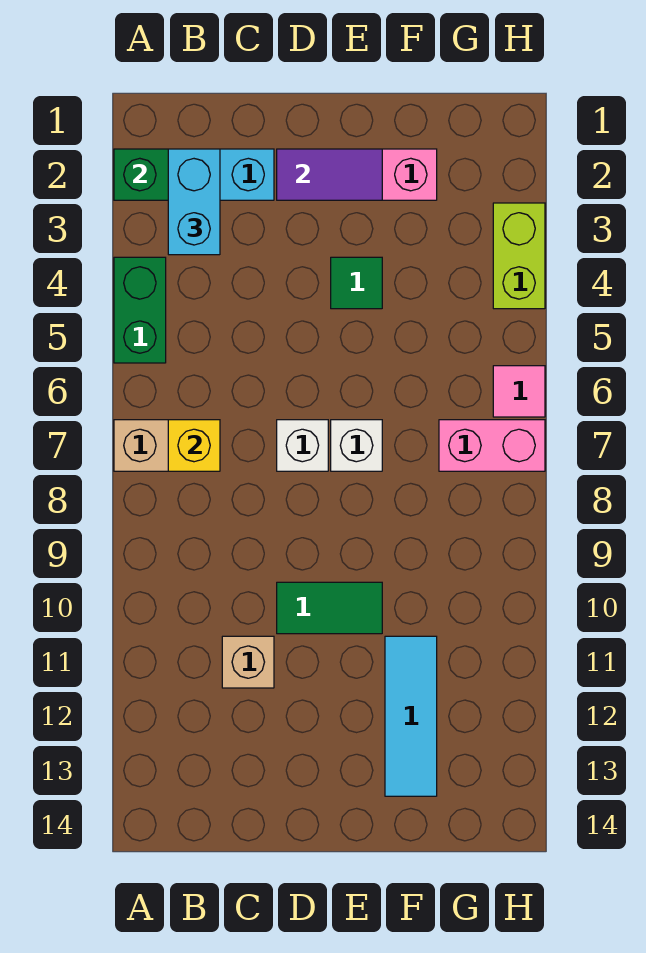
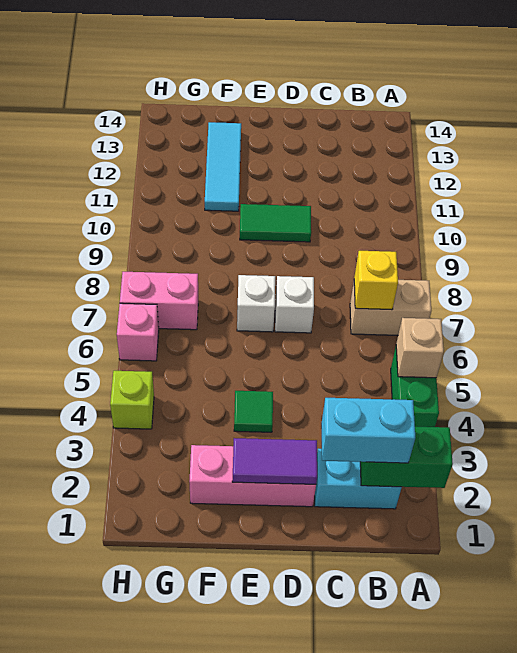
cyan brick B2:B3 level 3 -> cyan brick B2:C2 level 3
tan brick C11 level 1 -> tan brick A5 level 2
lime brick H3:H4 level 1 -> lime brick H4 level 1
pink tile H6 level 1 -> pink brick H6 level 1

